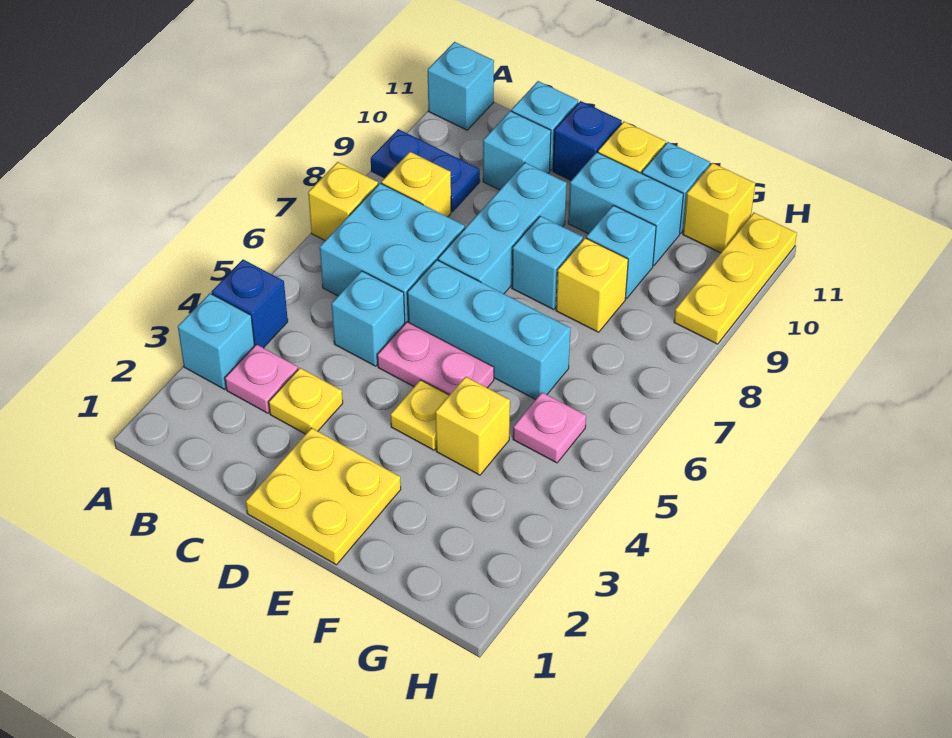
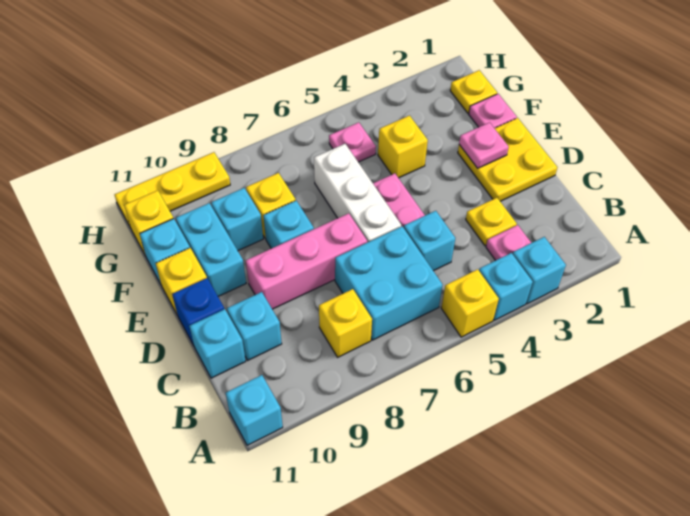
blue brick A4 level 1 -> cyan brick A4 level 1
yellow brick A7 level 1 -> yellow brick A5 level 1
blue plate A9:B9 level 1 -> none
cyan brick D6:F6 level 1 -> white brick D6:F6 level 1
cyan brick D7:D9 level 1 -> pink brick D7:D9 level 1
none -> pink plate E2 level 2
yellow plate E4 level 1 -> yellow plate G1 level 1
none -> pink plate F1 level 1

